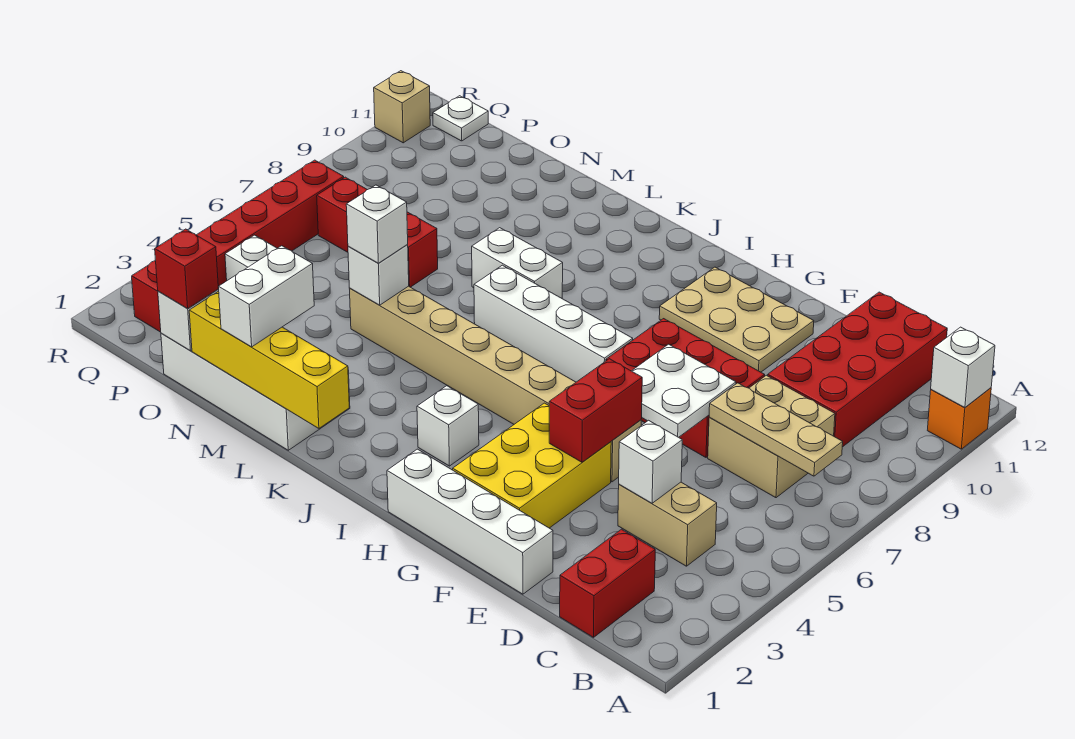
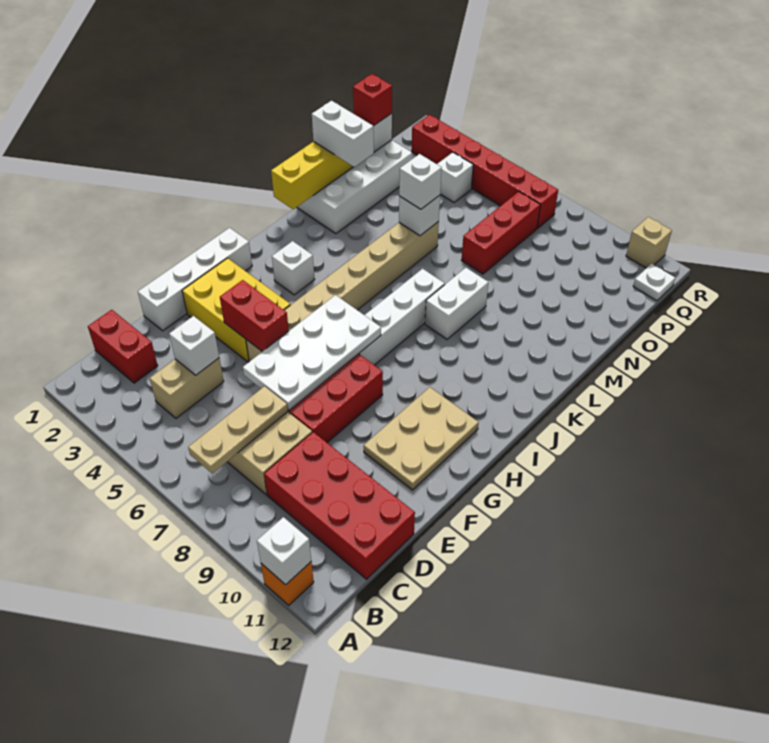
white plate E6:F7 level 2 -> white plate E6:H7 level 2

